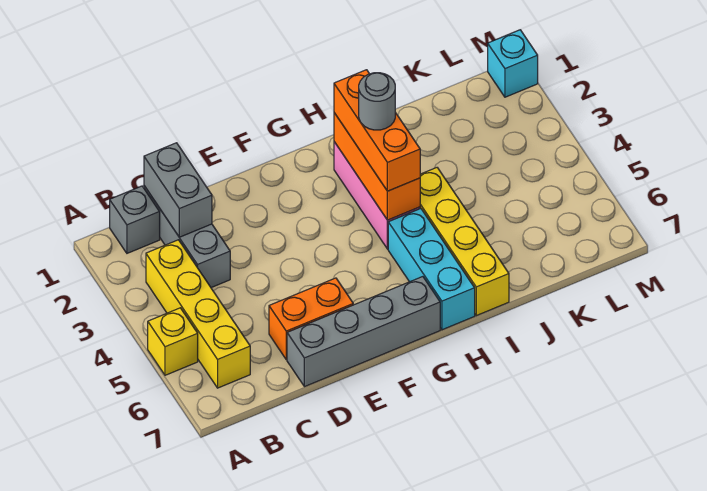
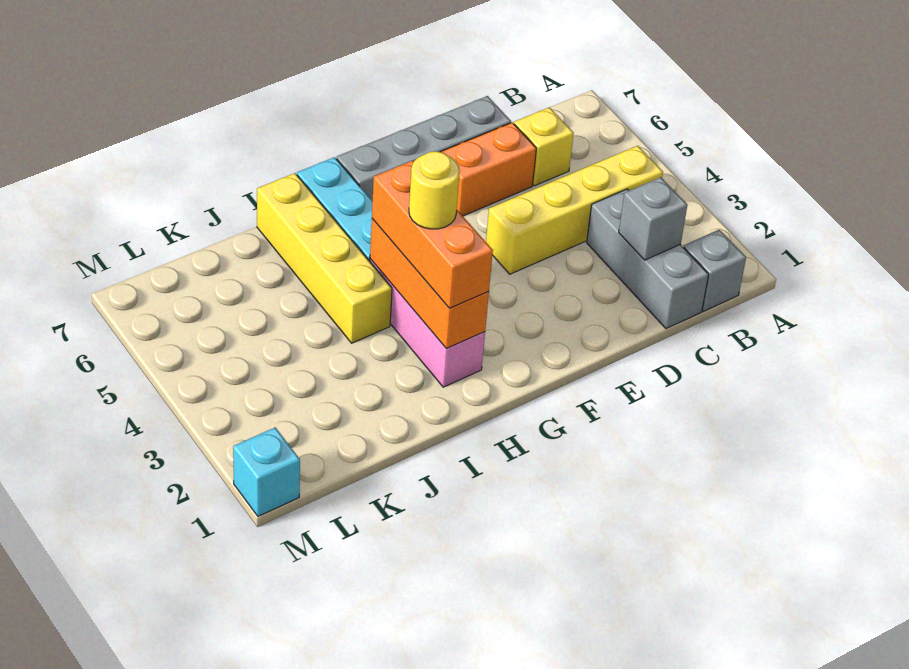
yellow brick A5 level 1 -> yellow brick C6 level 1
yellow brick B3:B6 level 1 -> yellow brick B4:E4 level 1
grey brick C1:C2 level 2 -> grey brick C2 level 2
grey round brick H3 level 4 -> yellow round brick H3 level 4

